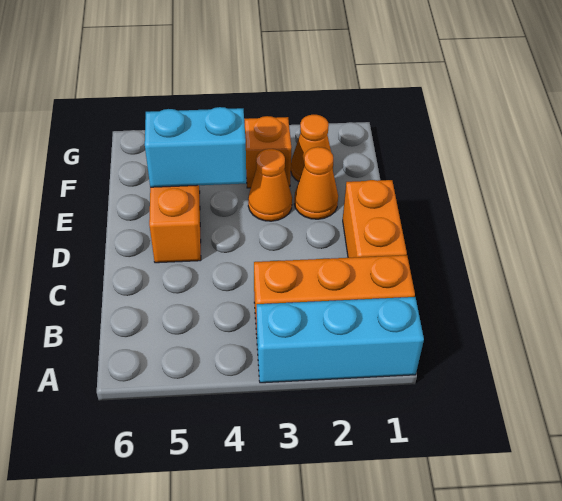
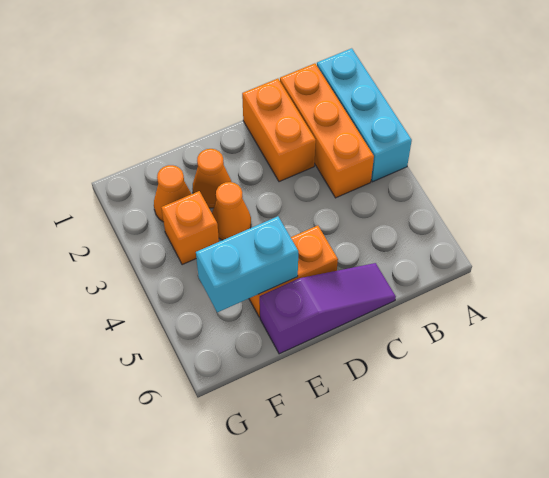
orange brick C1:D1 level 1 -> orange brick C1:C2 level 1
none -> purple slope C6:E6 level 1 top E
cyan brick E4:E5 level 2 -> cyan brick E5:F5 level 2

